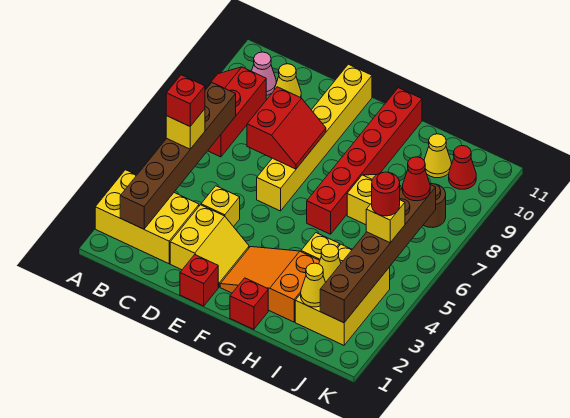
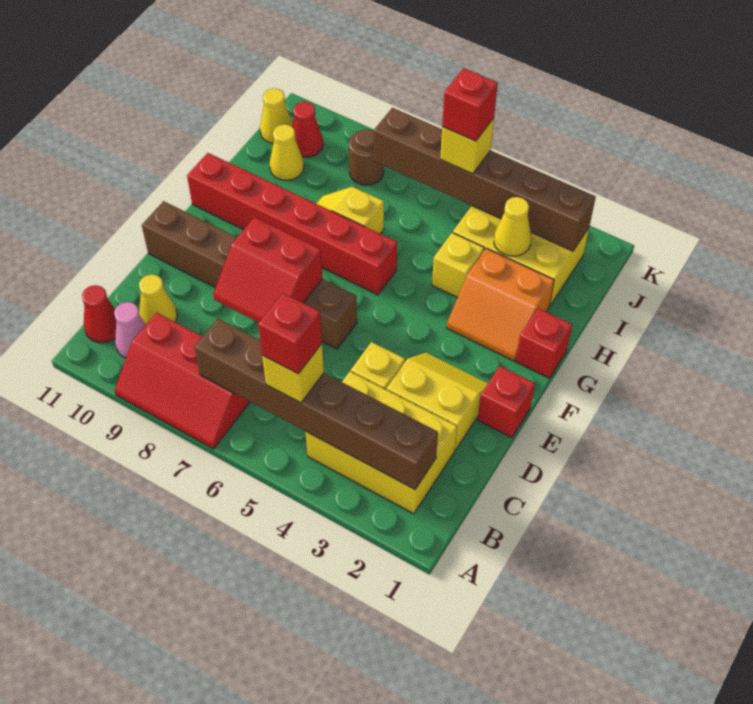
yellow brick A2:C3 level 1 -> yellow brick B2:C4 level 1
red slope D7:E8 level 2 top D -> red slope D7:E8 level 2 top E
yellow brick E6:E11 level 1 -> brown brick E6:E11 level 1
orange slope F2:H3 level 1 top H -> orange slope G2:H3 level 1 top H
yellow cone I2 level 2 -> yellow cone J11 level 1
red round brick J5 level 4 -> red brick J5 level 4
red cone J7 level 3 -> red cone B11 level 1

